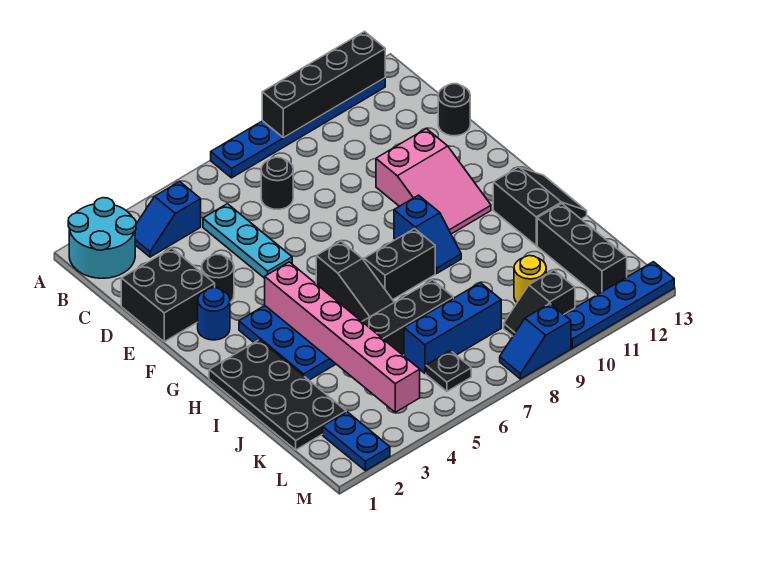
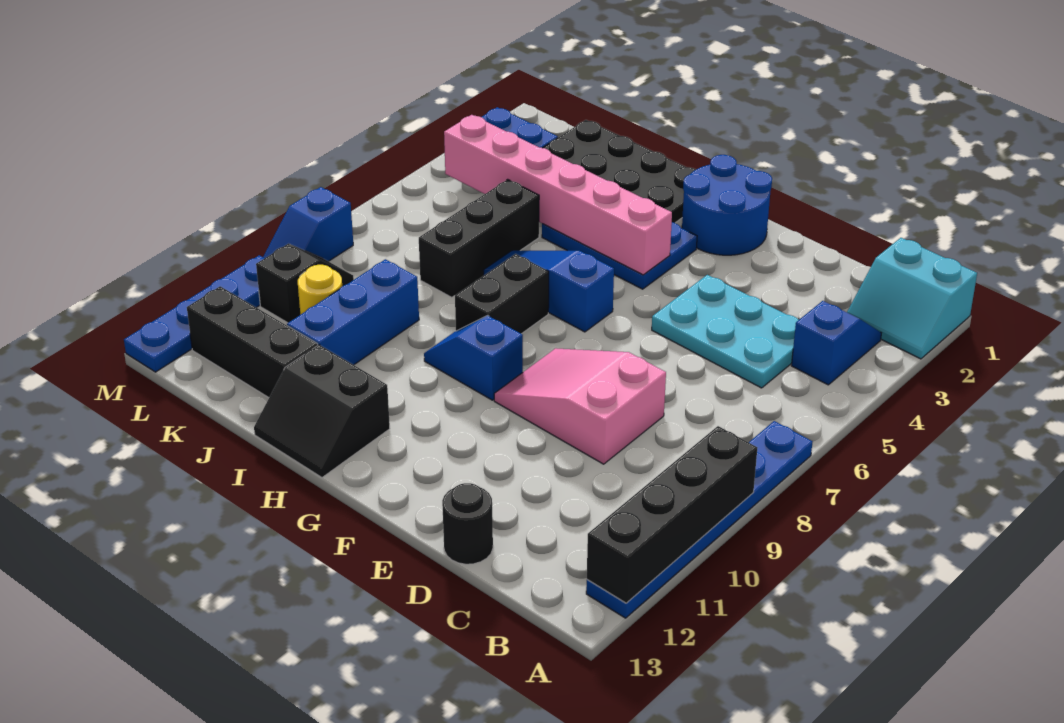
cyan round brick A1:B2 level 1 -> cyan slope A1:B2 level 1 top 1
cyan plate C5:E5 level 1 -> cyan plate C4:E5 level 1
black round brick C7 level 1 -> none
black brick D1:E2 level 1 -> none
black round brick E3 level 1 -> none
pink slope E10:G11 level 1 top E -> pink slope D8:F9 level 1 top D
blue round brick F2 level 1 -> blue round brick F1:G2 level 1
black slope G6:I6 level 1 top G -> blue slope G6:I6 level 1 top G
blue brick K6:K8 level 1 -> blue brick J9:J11 level 1
black plate L6 level 1 -> none
blue slope M8:M9 level 1 top 9 -> blue slope M8:M9 level 1 top 8

